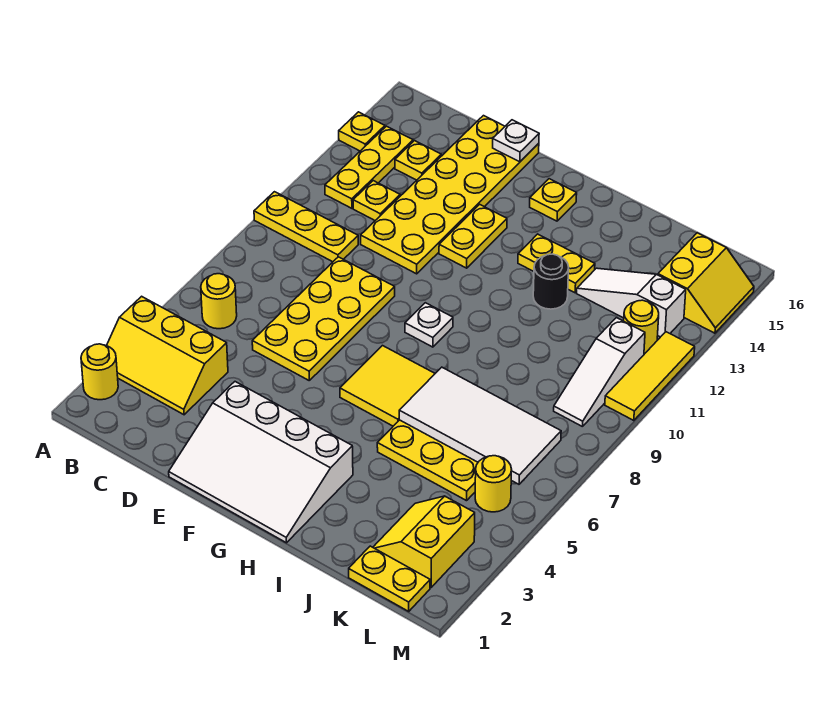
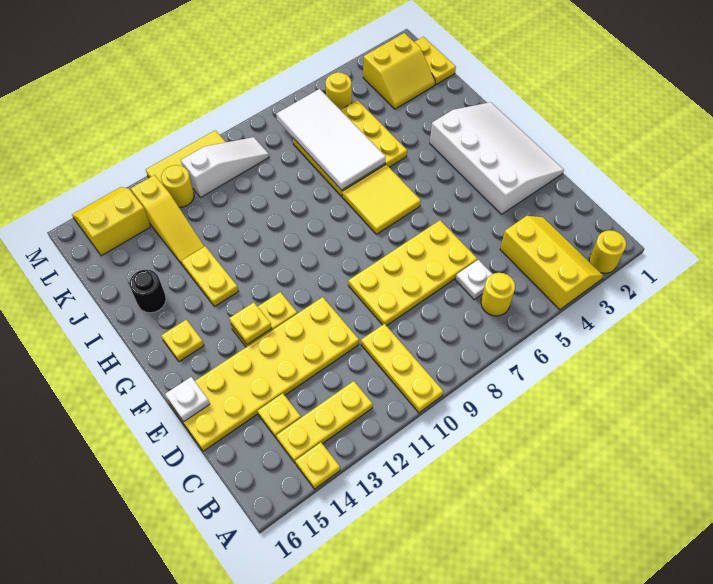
yellow plate C12 level 1 -> yellow plate F13 level 2
white plate G9 level 1 -> white plate C6 level 1
black round brick I12 level 1 -> black round brick I15 level 1
white slope J13:L13 level 1 top L -> yellow slope J13:L13 level 1 top L

